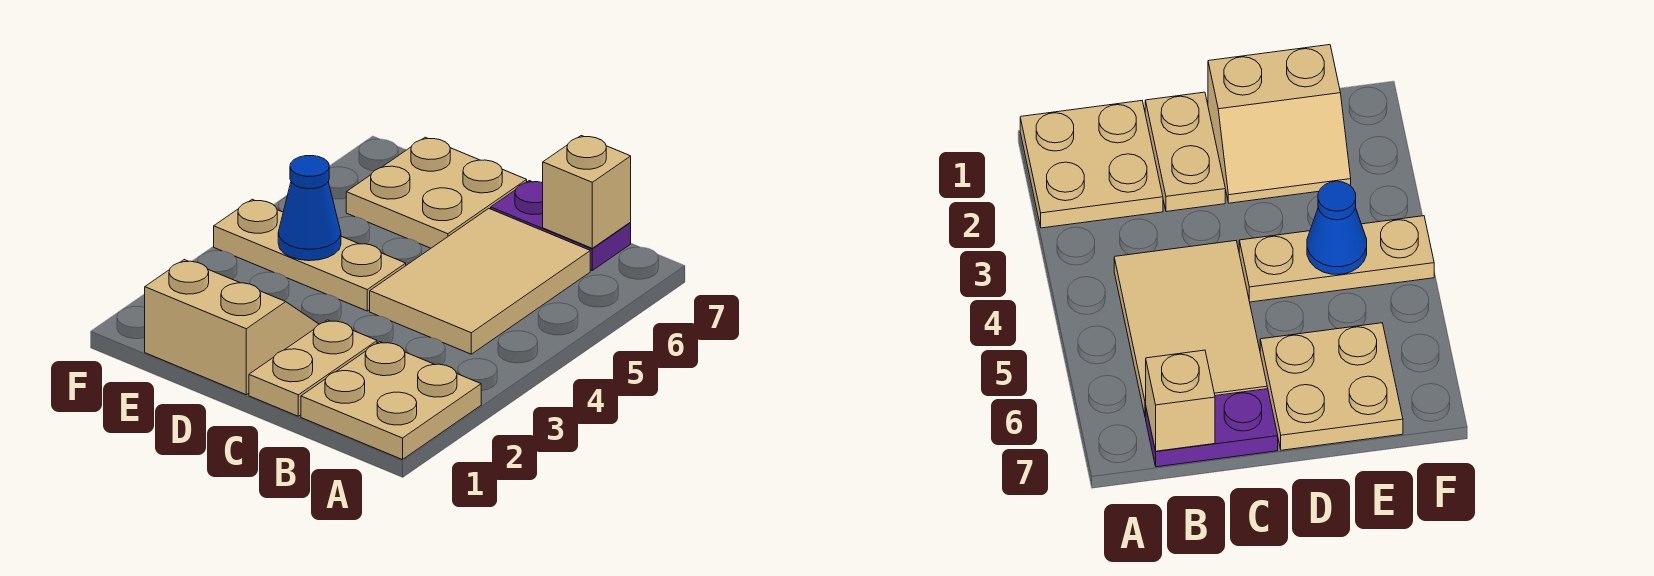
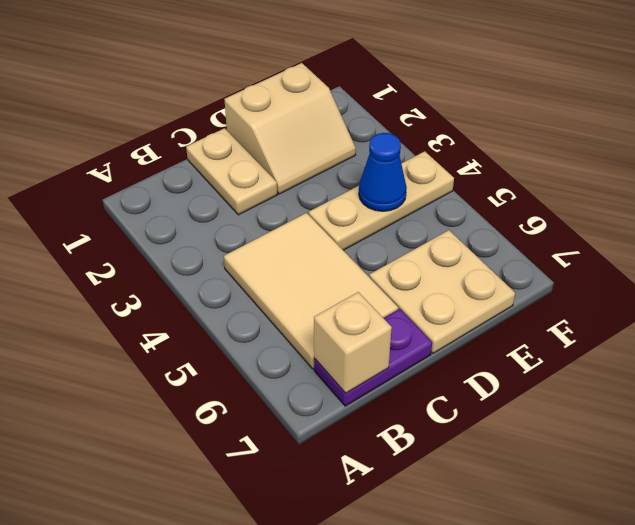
tan plate A1:B2 level 1 -> none

